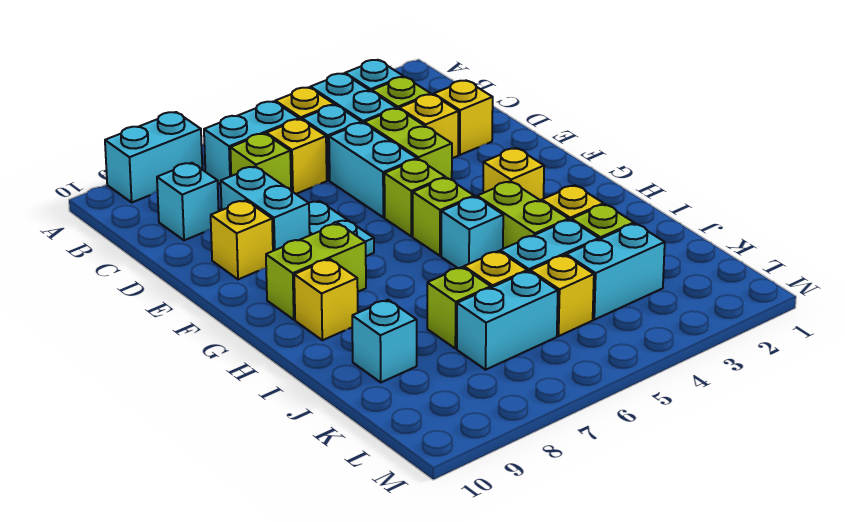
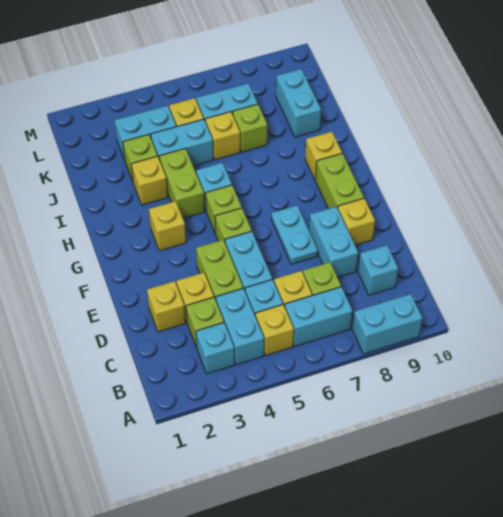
lime brick G8:G9 level 1 -> lime brick F9:G9 level 1
cyan brick J9 level 1 -> cyan brick J9:K9 level 1

